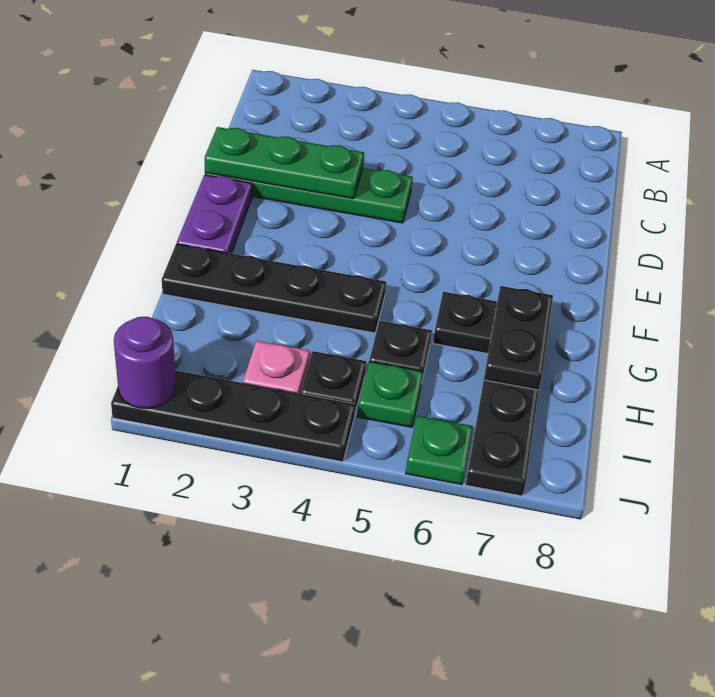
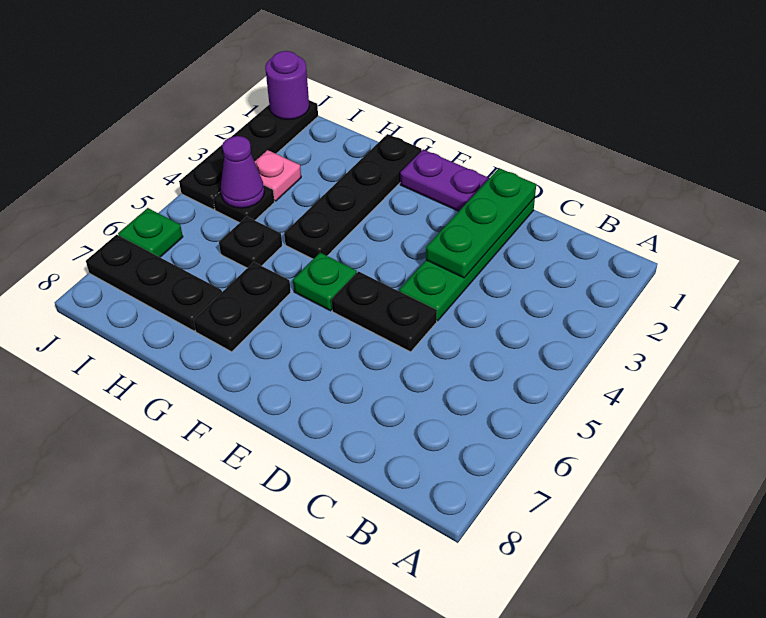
black plate G7:H7 level 2 -> black plate D5:E5 level 1
none -> purple cone I4 level 2
green plate I5 level 1 -> green plate F5 level 1

